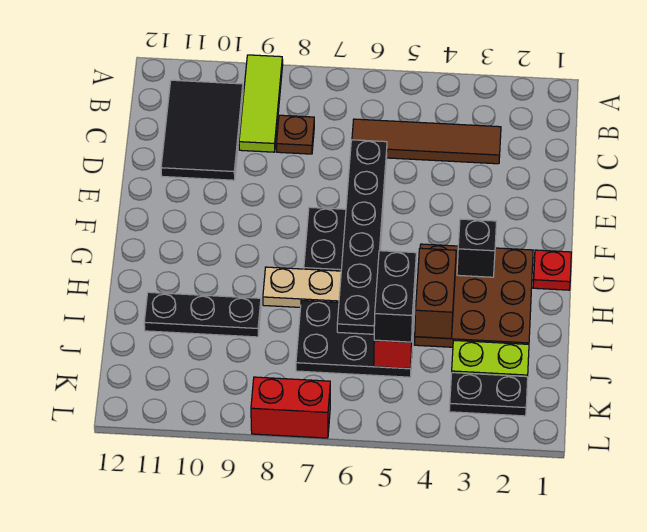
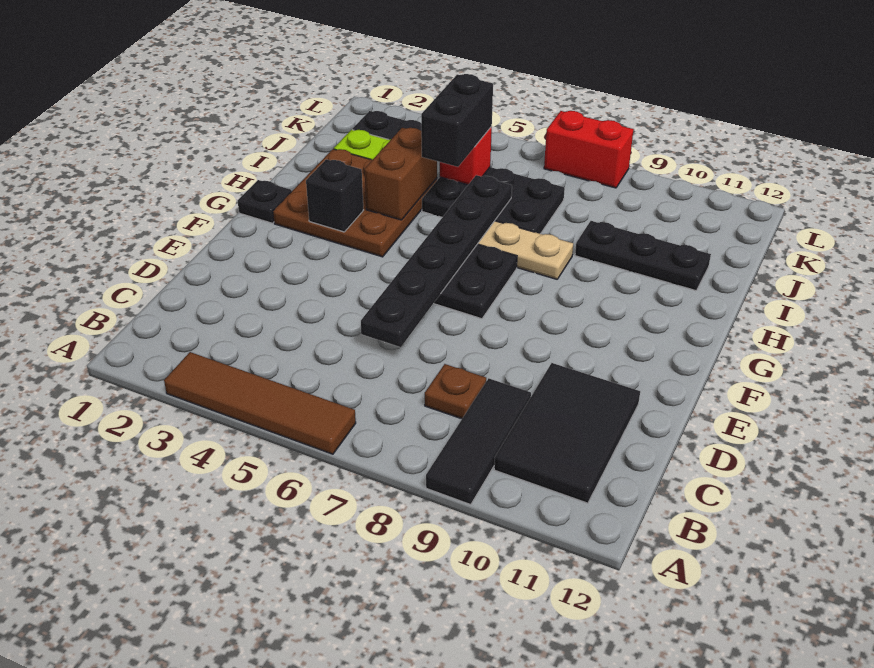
lime tile A9:C9 level 1 -> black tile A9:C9 level 1
brown tile C3:C6 level 1 -> brown tile A3:A6 level 1
red plate G1 level 1 -> black plate G1 level 1

